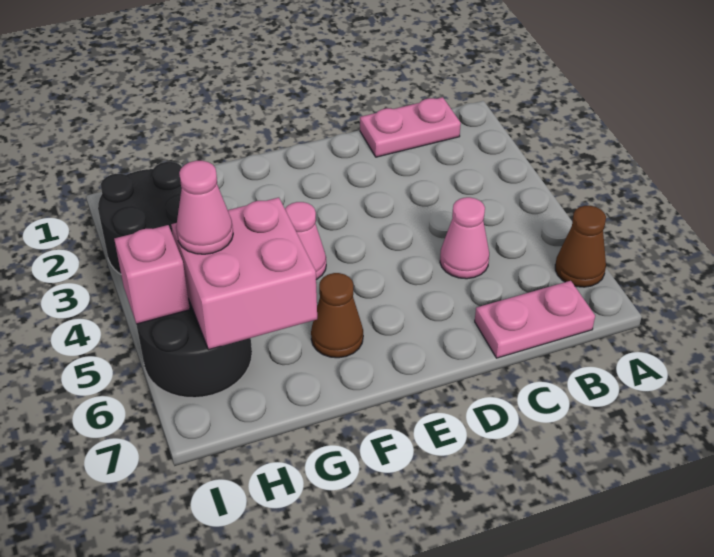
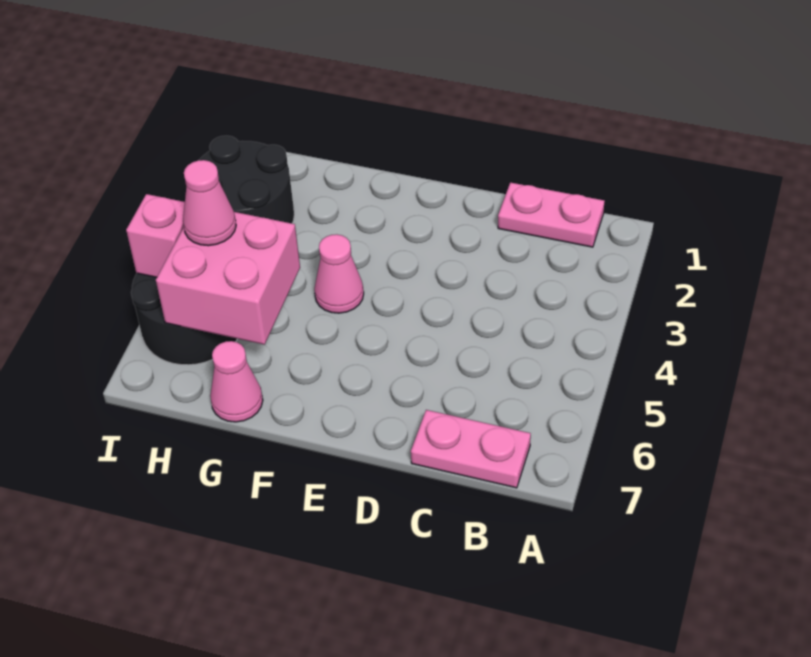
brown cone A6 level 1 -> none
pink cone C5 level 1 -> pink cone G7 level 1
brown cone F6 level 1 -> none

